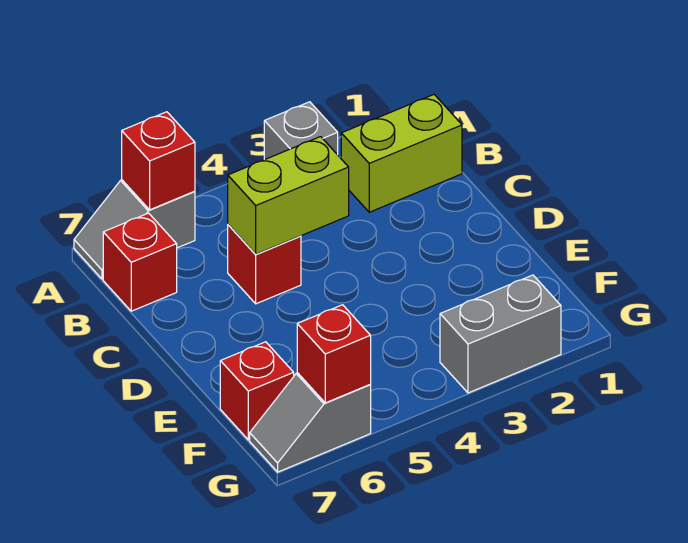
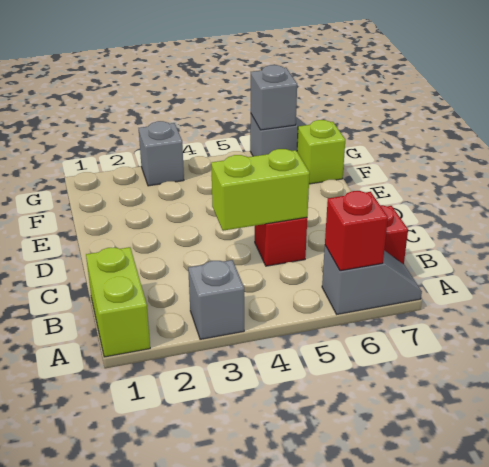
lime brick B1:B2 level 1 -> lime brick A1:B1 level 1
red brick F7 level 1 -> lime brick F7 level 1
grey brick G2:G3 level 1 -> grey brick G3 level 1
red brick G6 level 2 -> grey brick G6 level 2

